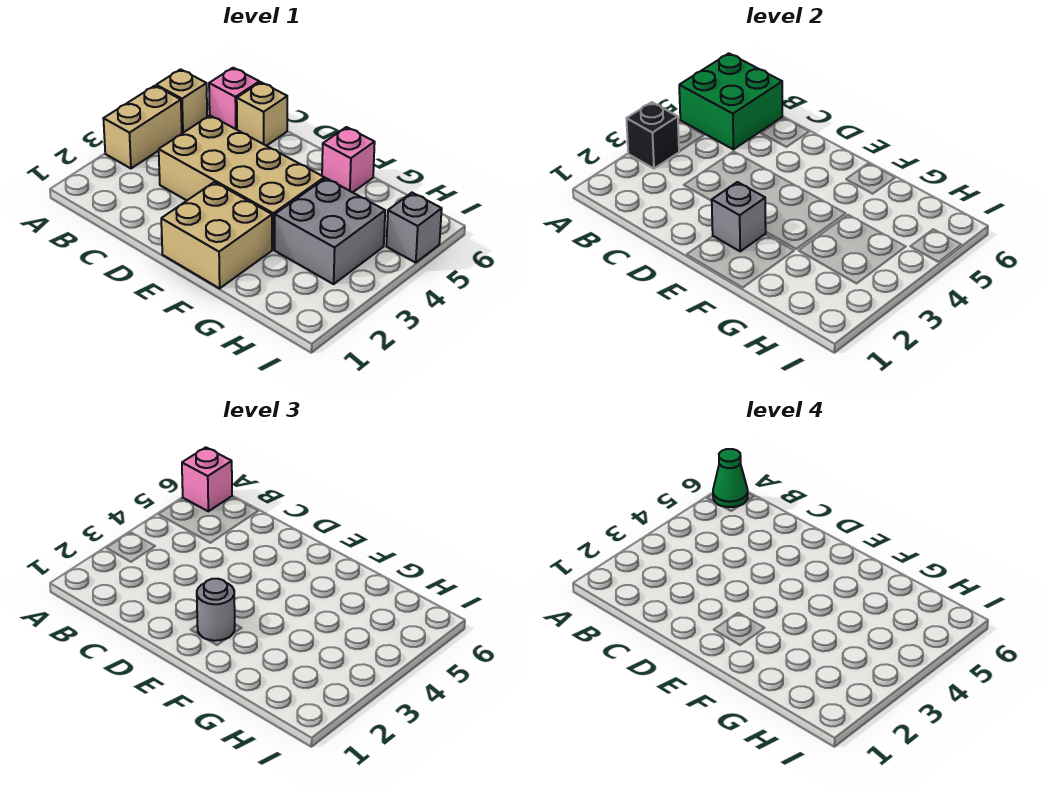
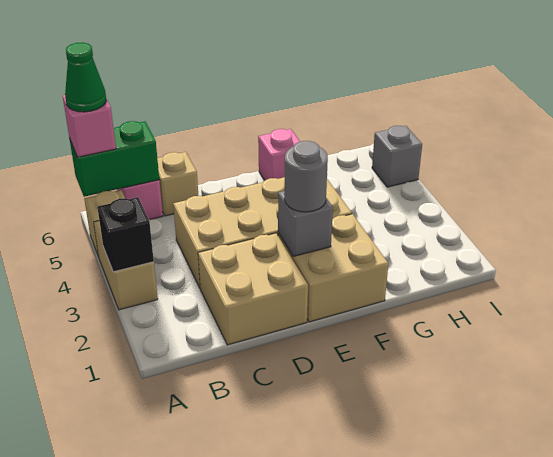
green brick A5:B6 level 2 -> green brick A6:B6 level 2
none -> tan brick C1:D2 level 1
grey brick G3:H4 level 1 -> none

